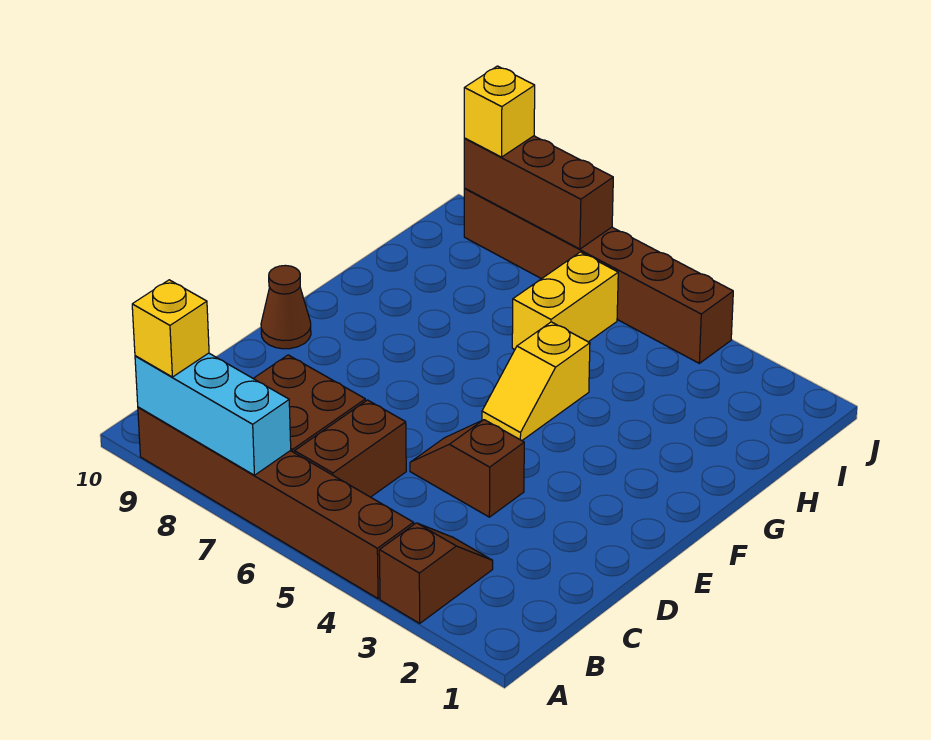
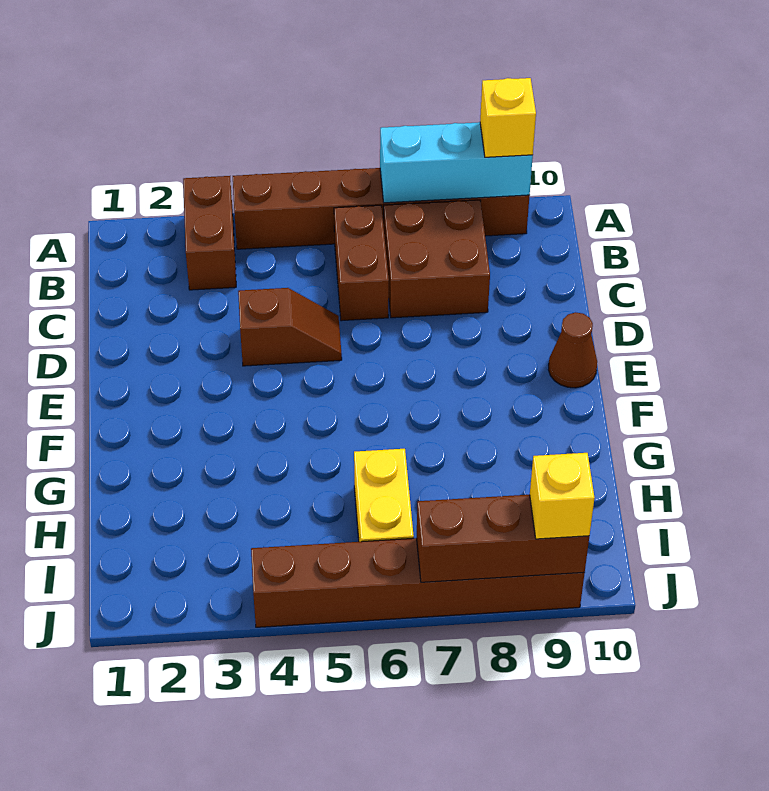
brown slope A3:B3 level 1 top A -> brown brick A3:B3 level 1
yellow slope F5:G5 level 1 top G -> none

